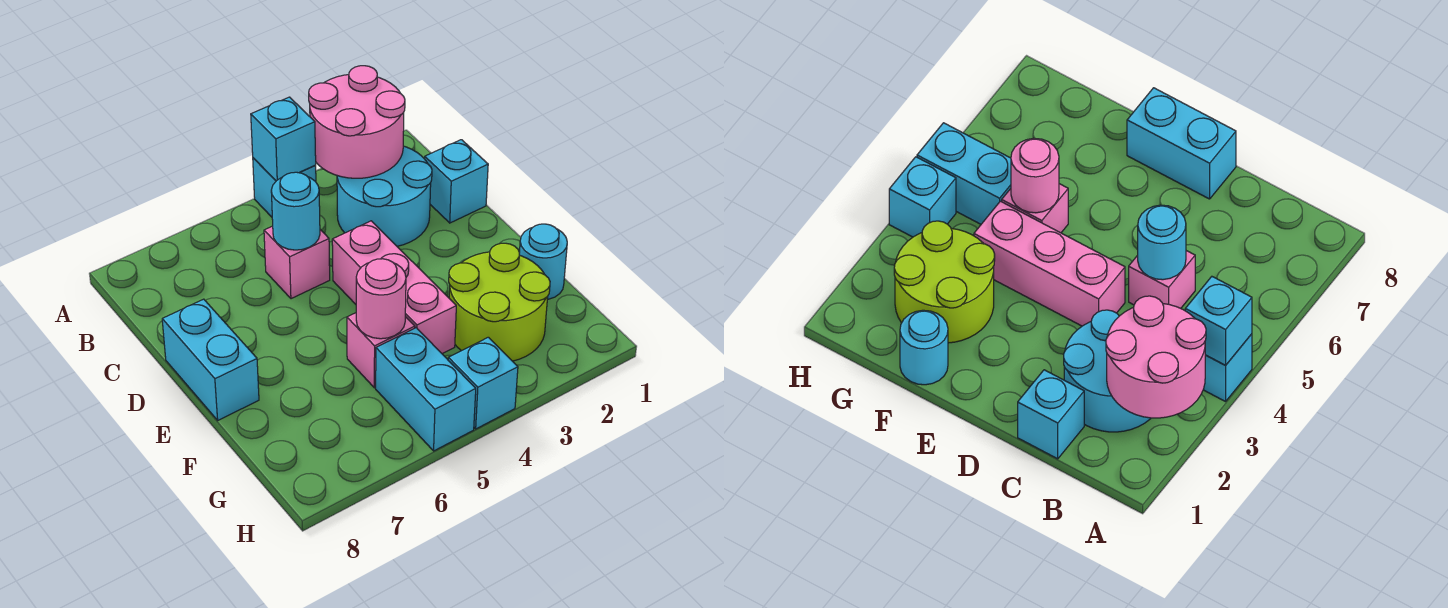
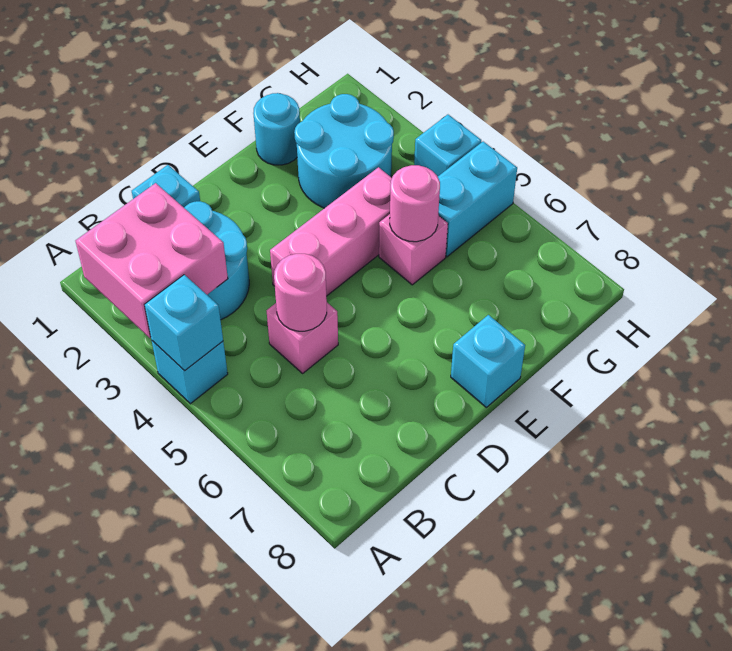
pink round brick A2:B3 level 2 -> pink brick A2:B3 level 2
cyan round brick C5 level 2 -> pink round brick C5 level 2
cyan brick D8:E8 level 1 -> cyan brick E8 level 1
lime round brick F2:G3 level 1 -> cyan round brick F2:G3 level 1

